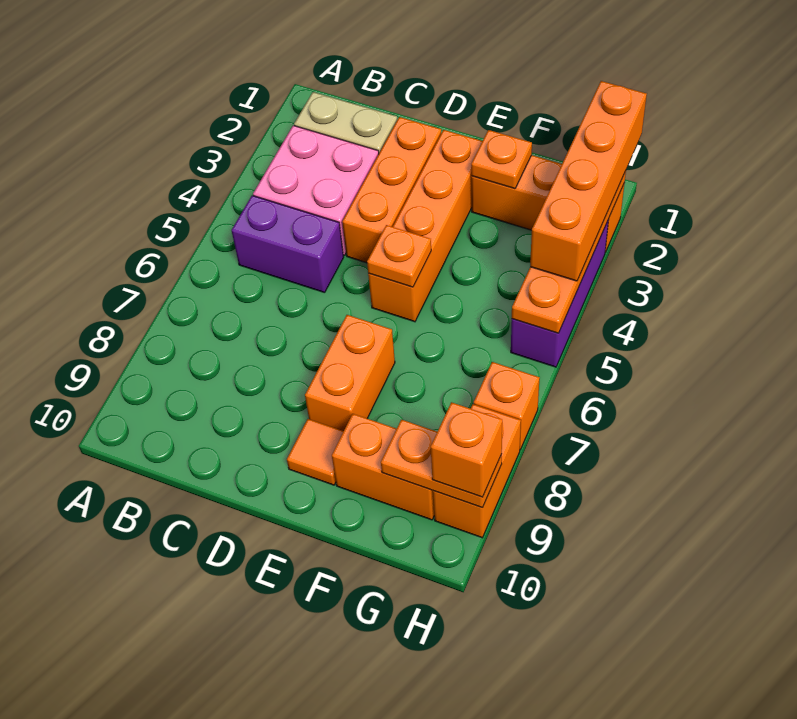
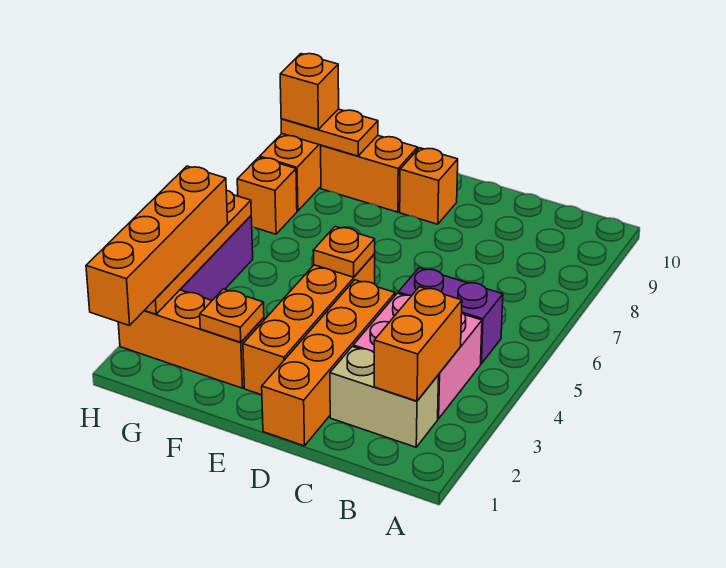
orange brick D2:D4 level 1 -> orange brick D1:D4 level 1
orange brick E7:E8 level 1 -> orange brick B2:B3 level 2
orange tile E9 level 1 -> orange brick E9 level 1

